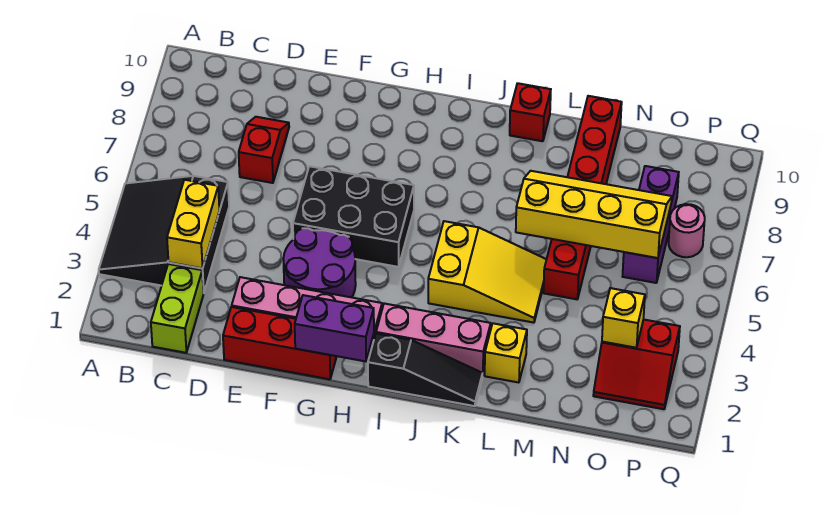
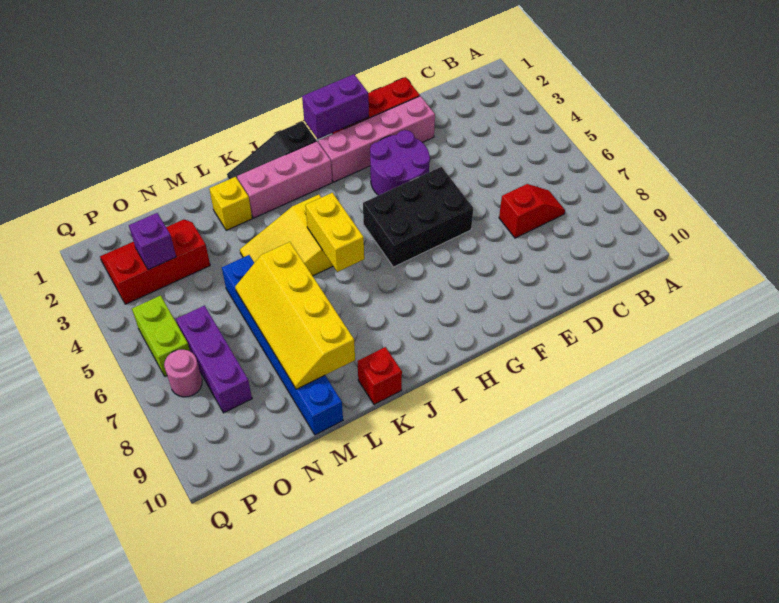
black slope A3:C5 level 1 top C -> none
lime brick C1:C2 level 1 -> lime brick P5:P6 level 1
yellow brick C3:C4 level 2 -> yellow brick J5:J6 level 2
red slope D7:D8 level 1 top 7 -> red slope C7:D7 level 1 top D
yellow slope L6:O7 level 2 top 6 -> yellow slope L6:M9 level 2 top L
red brick M5:M10 level 1 -> blue brick M5:M10 level 1
red slope O2:P3 level 1 top 3 -> red slope N2:P3 level 1 top 3
yellow brick O3 level 2 -> purple brick O3 level 2

